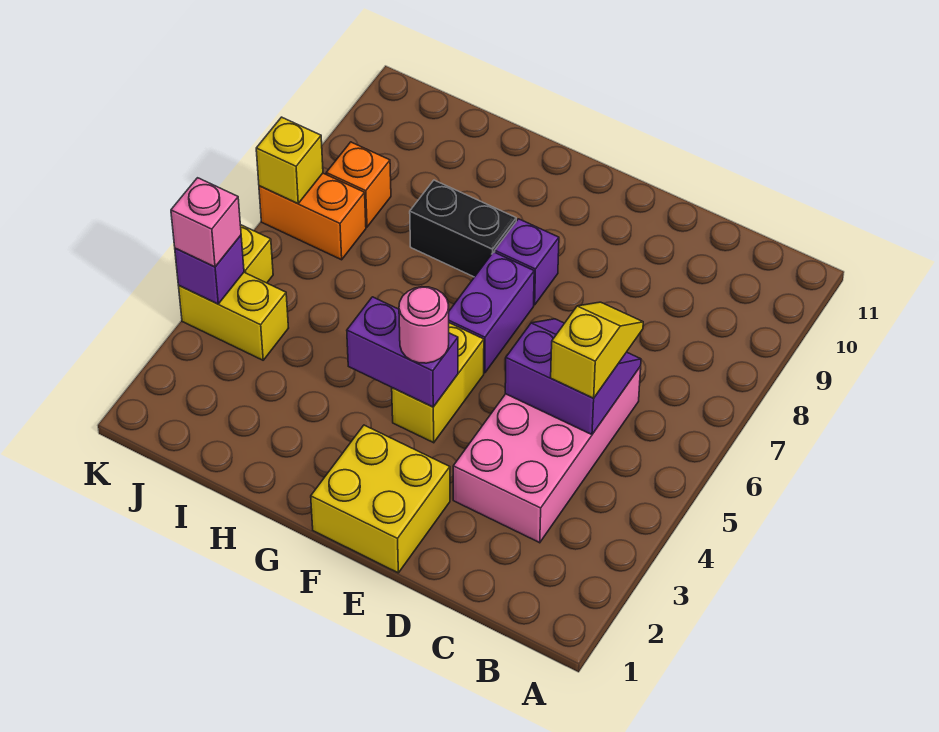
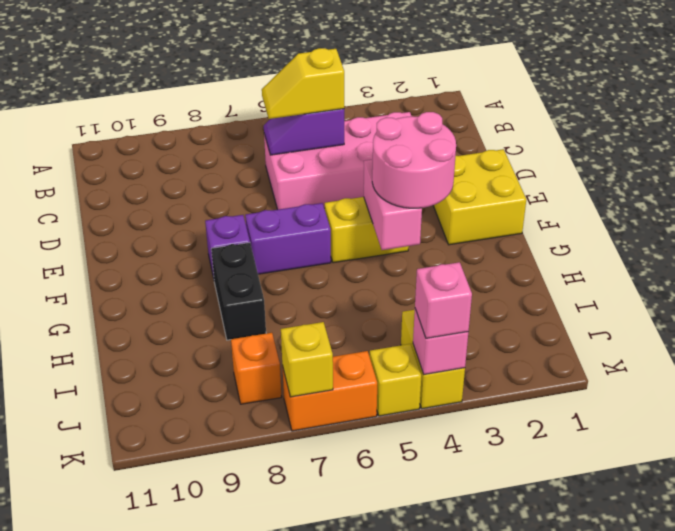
purple slope C5:D6 level 2 top 5 -> purple slope C5:C6 level 2 top 5
purple brick F4:G4 level 2 -> pink brick F4:G4 level 2
pink round brick F4 level 3 -> pink round brick F3:G4 level 3
orange brick J7:K7 level 1 -> orange brick K6:K7 level 1
purple brick K4 level 2 -> pink brick K4 level 2

